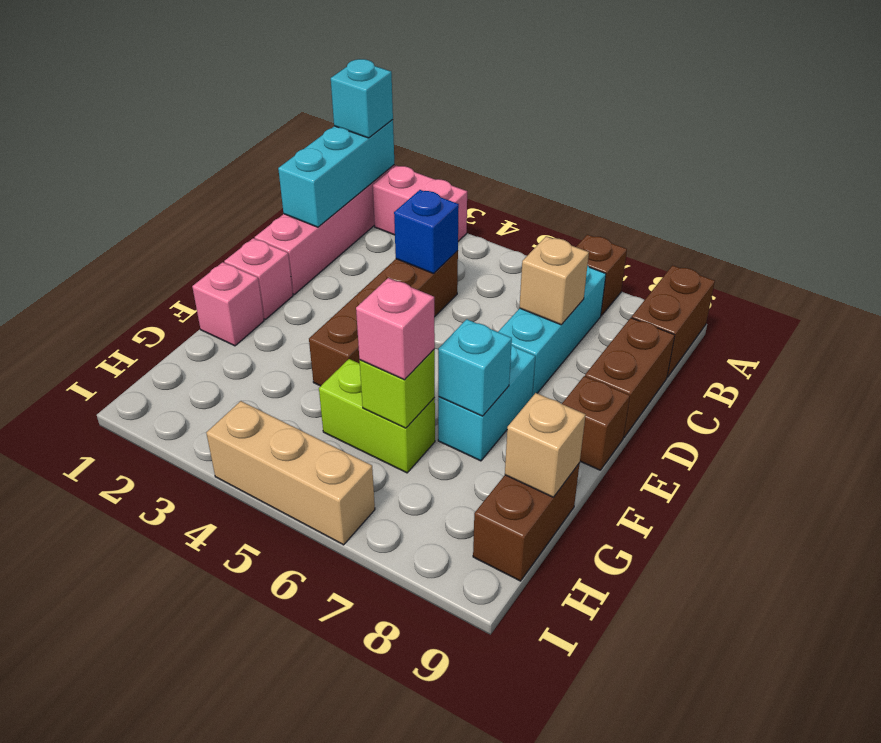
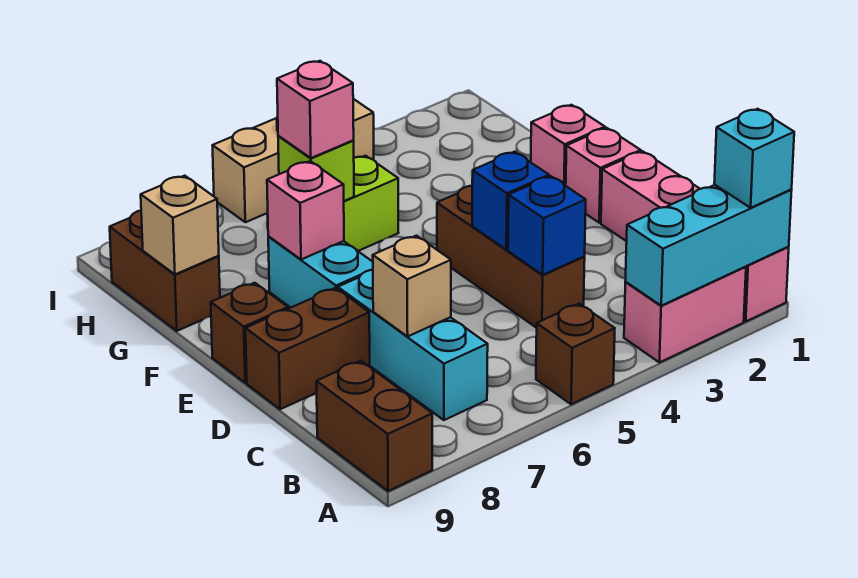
cyan brick A1:C1 level 2 -> cyan brick A1:A3 level 2
brown brick A7 level 1 -> brown brick A5 level 1
brown brick C4:F4 level 1 -> brown brick C4:E4 level 1
brown brick C9:D9 level 1 -> brown brick D8:D9 level 1
none -> blue brick D4 level 2
cyan brick F7 level 2 -> pink brick F7 level 2

